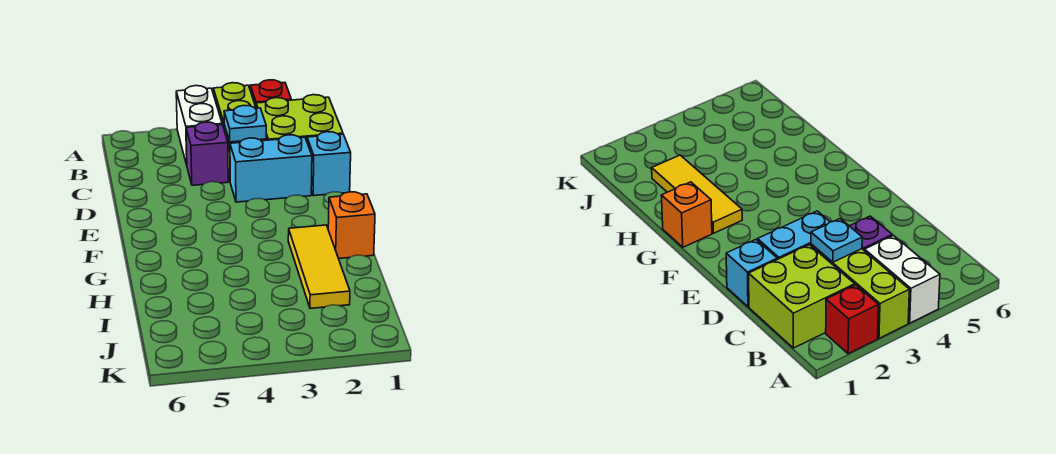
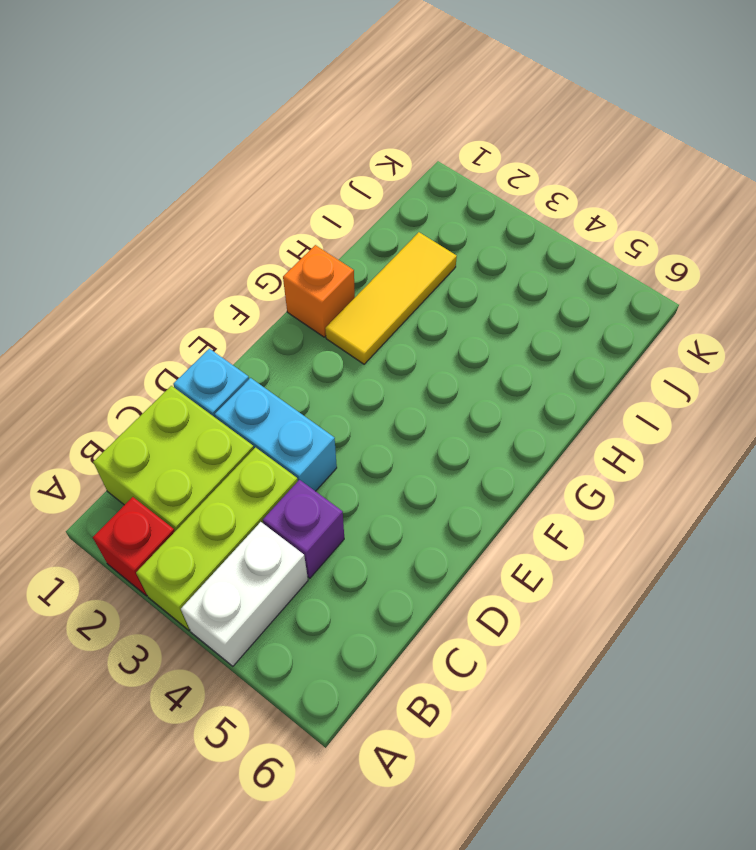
cyan plate C3 level 2 -> none

